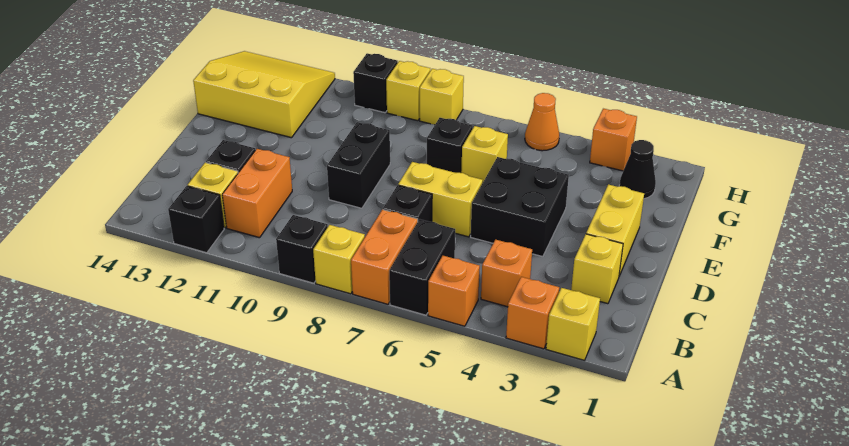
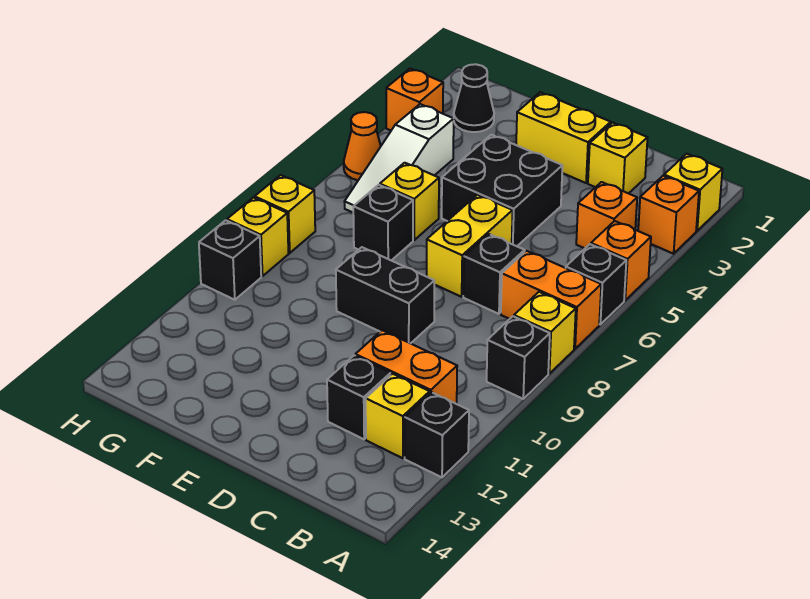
black brick A6:B6 level 1 -> black brick A6 level 1
yellow slope F12:H14 level 1 top F -> none
none -> white slope G4:G6 level 1 top 4

